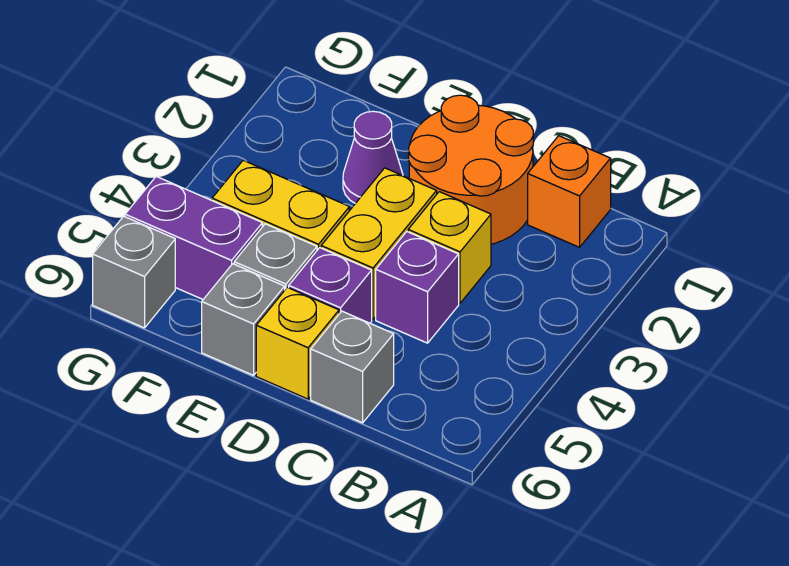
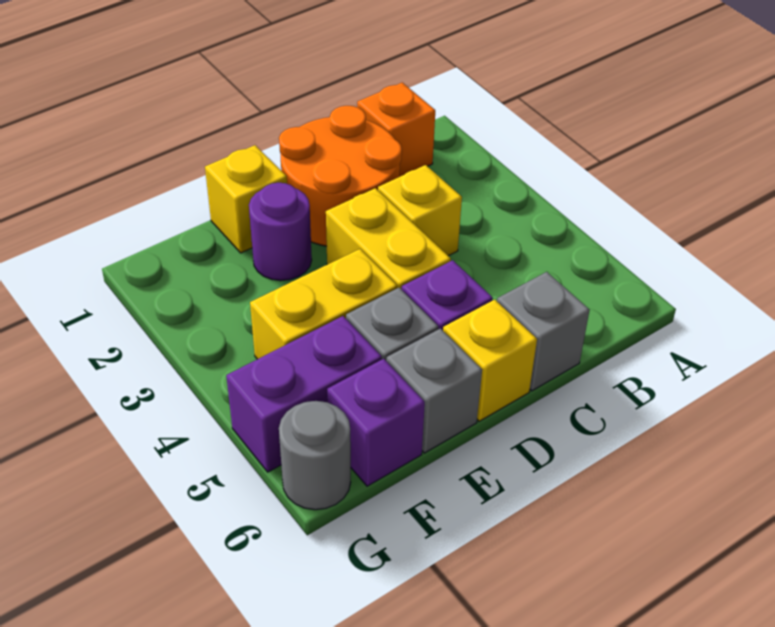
purple brick C4 level 1 -> purple brick F6 level 1
none -> yellow brick E1 level 1
purple cone E2 level 1 -> purple round brick E2 level 1
grey brick G6 level 1 -> grey round brick G6 level 1

